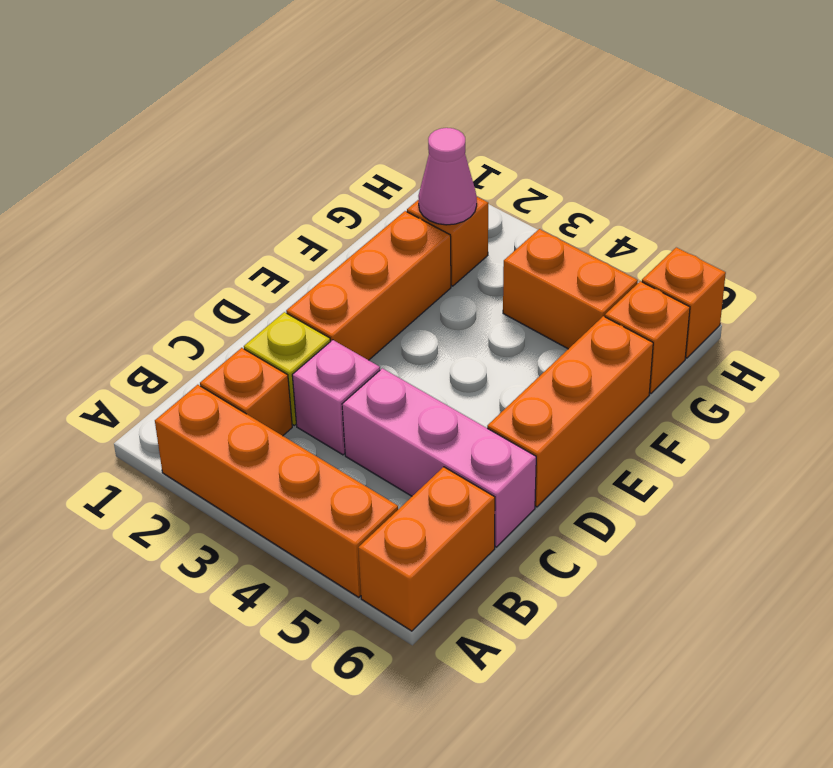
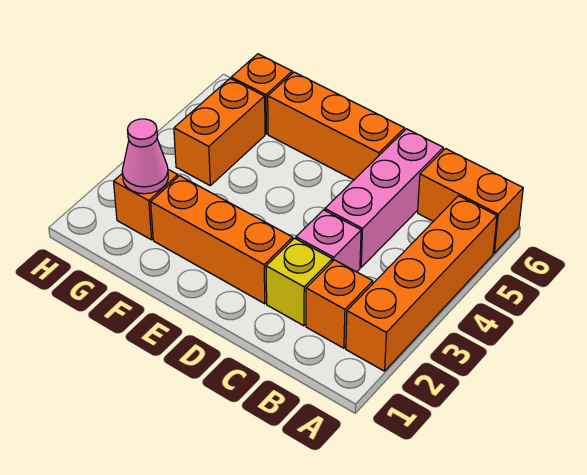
orange brick H6 level 1 -> none

